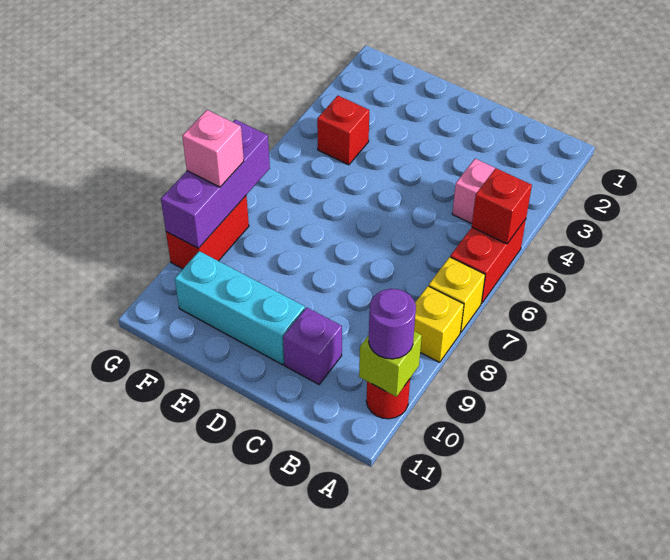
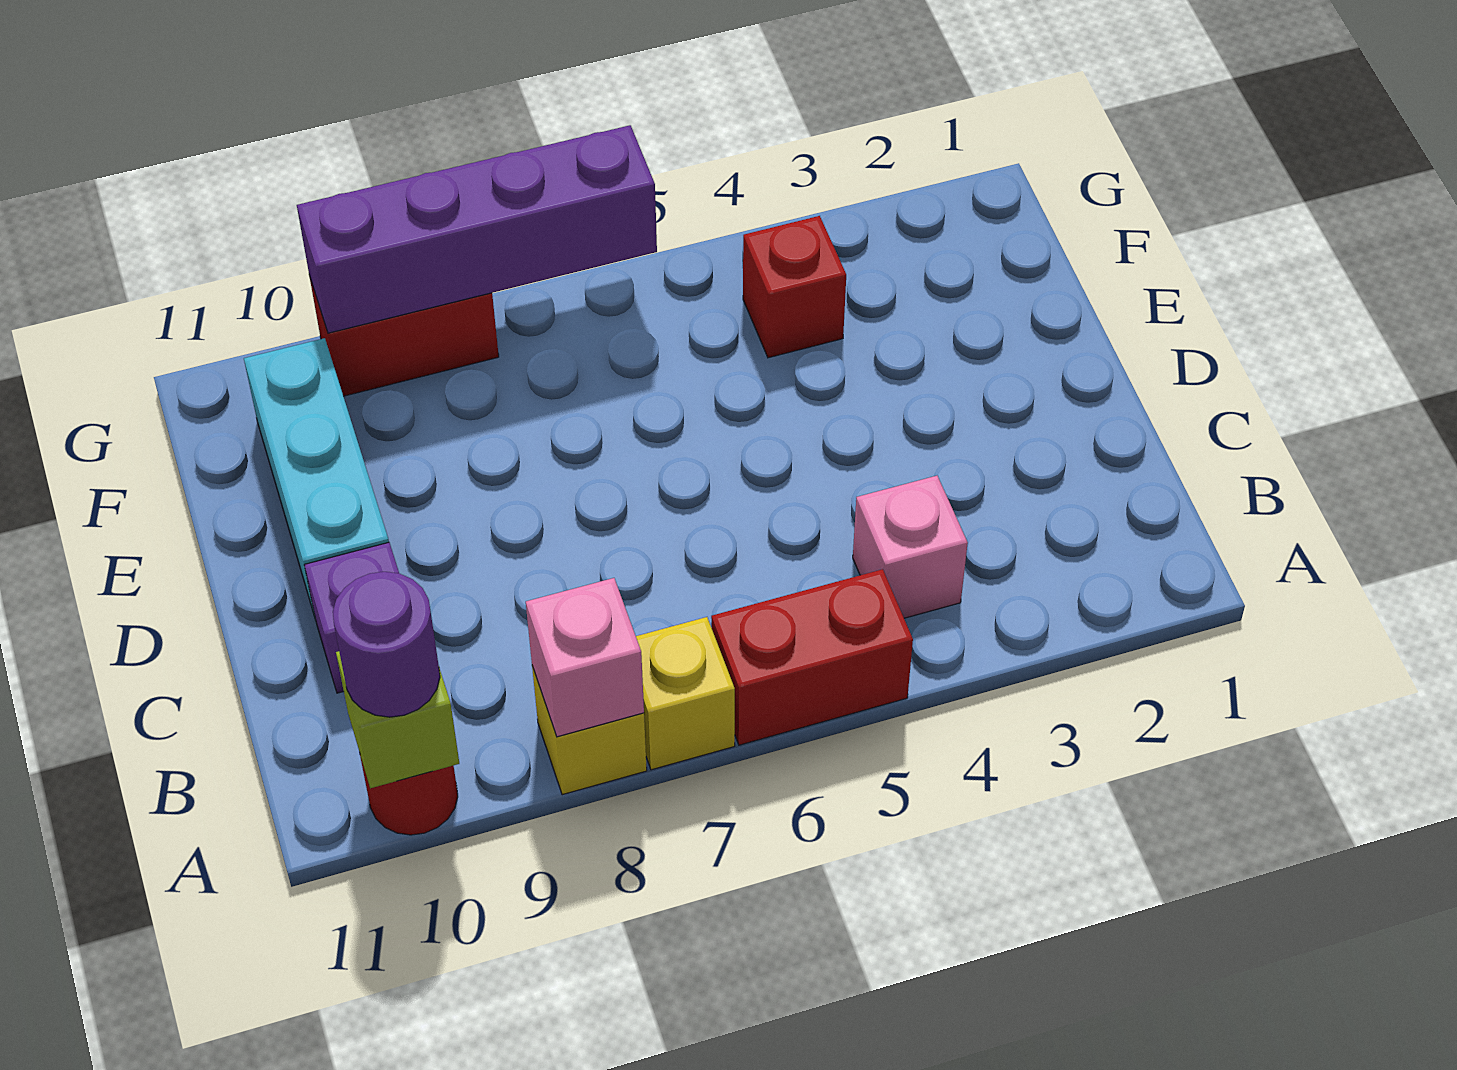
red brick A5 level 2 -> none
purple brick G7:G9 level 2 -> purple brick G6:G9 level 2
pink brick G8 level 3 -> pink brick A8 level 2

